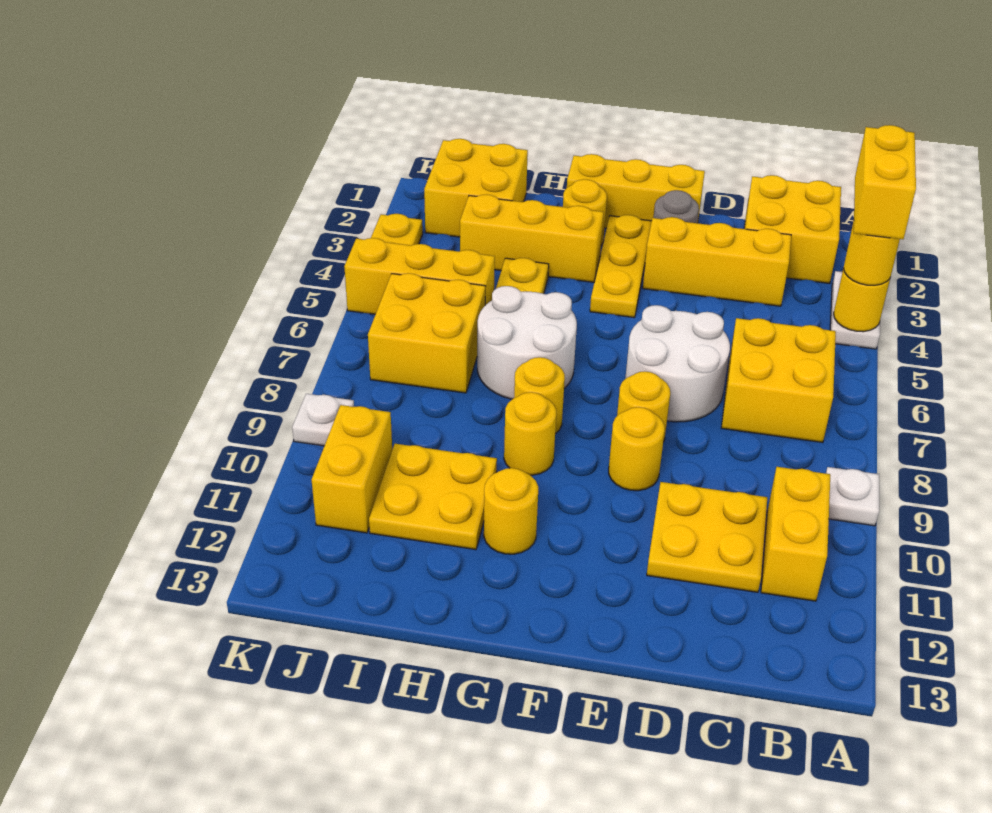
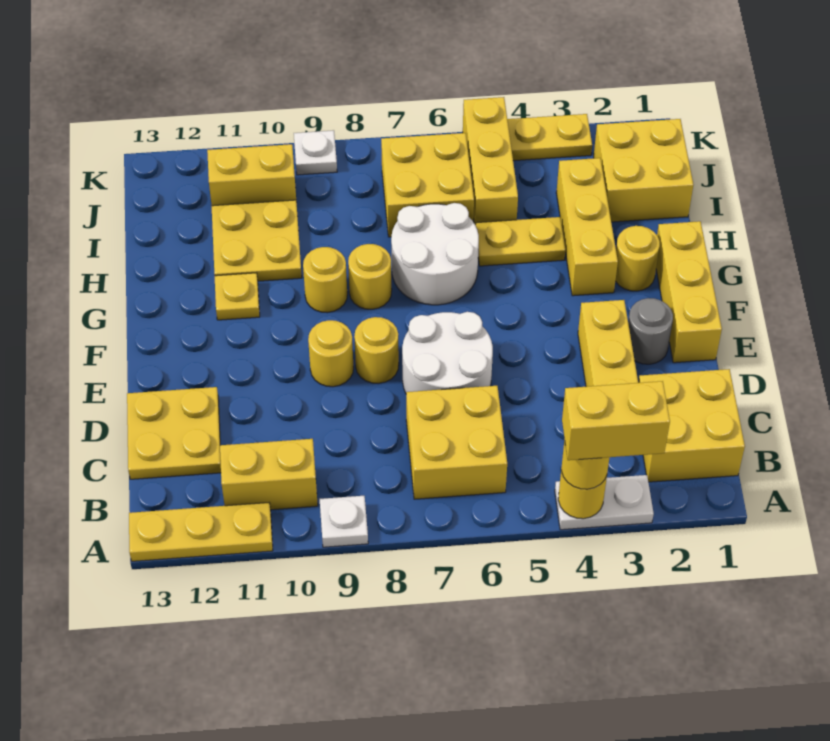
yellow plate C10:D11 level 1 -> yellow plate C12:D13 level 1
yellow plate F2:F4 level 1 -> yellow plate A11:A13 level 1
yellow round brick G11 level 1 -> yellow plate G11 level 1

